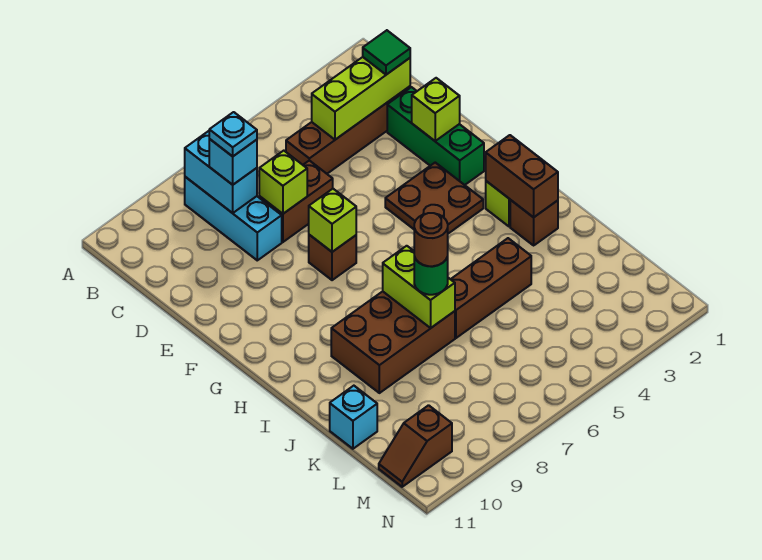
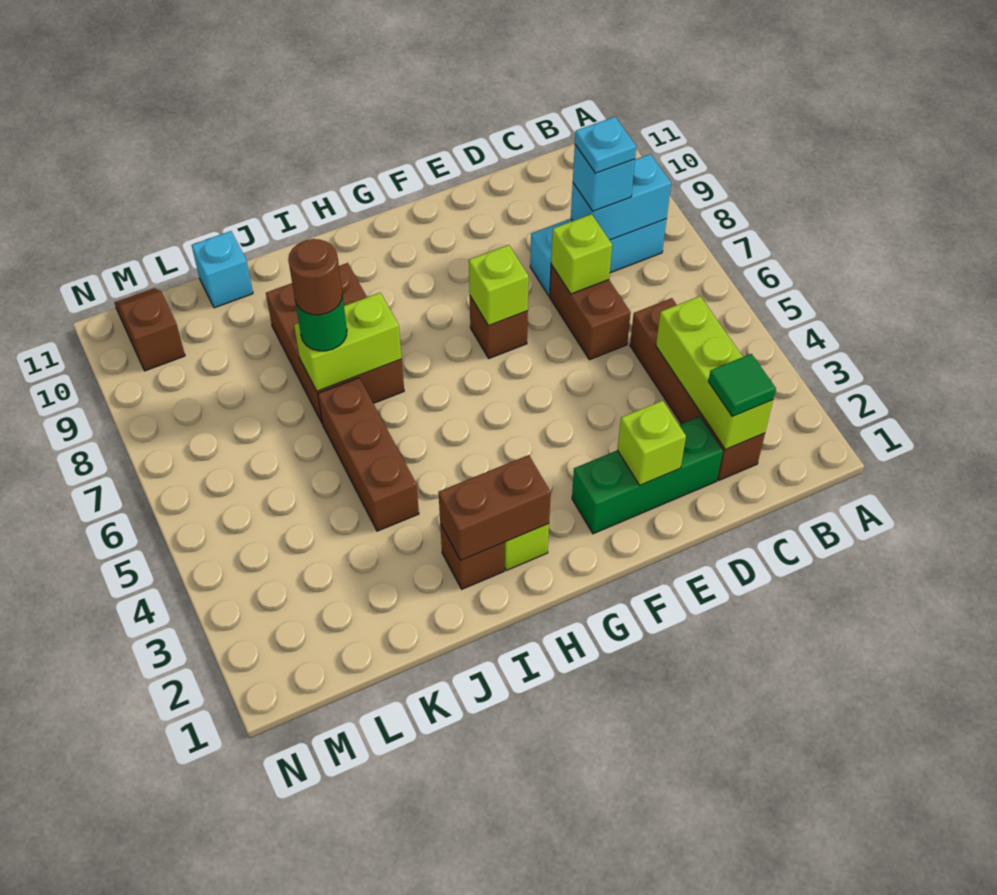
brown plate F3:G4 level 1 -> none

